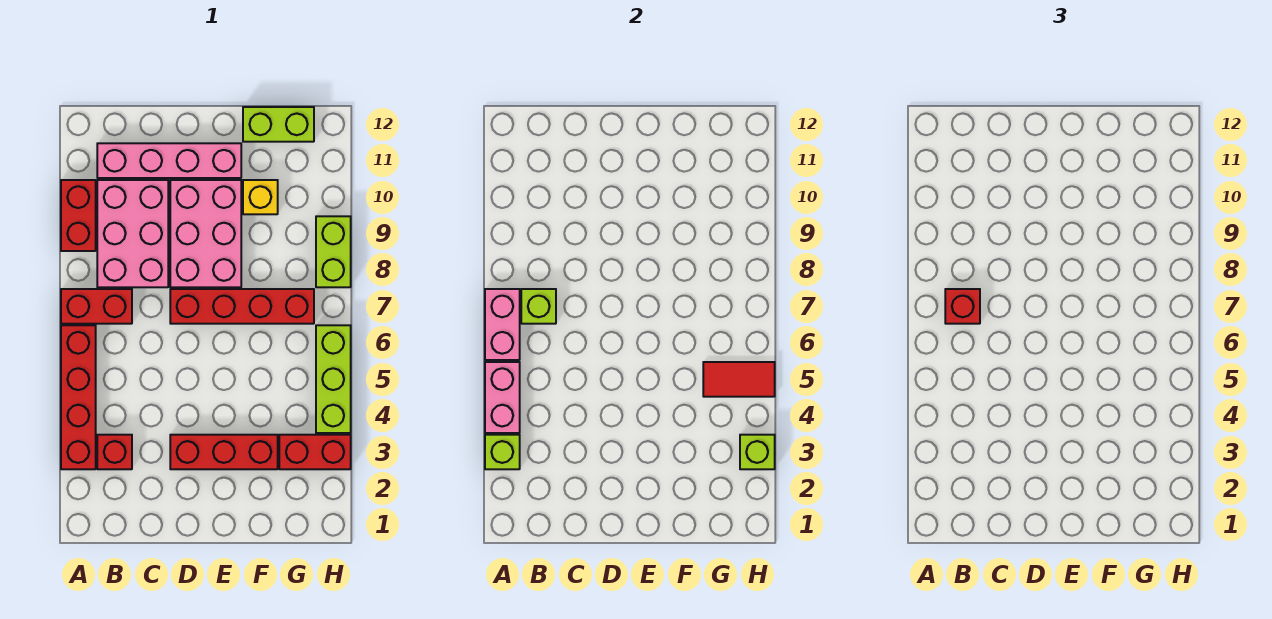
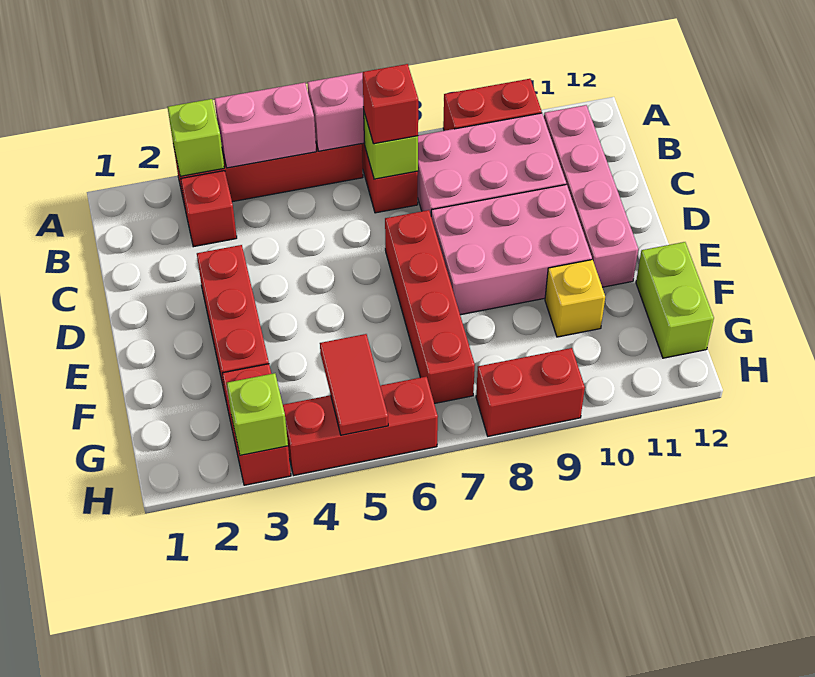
lime brick H4:H6 level 1 -> red brick H4:H6 level 1
lime brick H8:H9 level 1 -> red brick H8:H9 level 1

